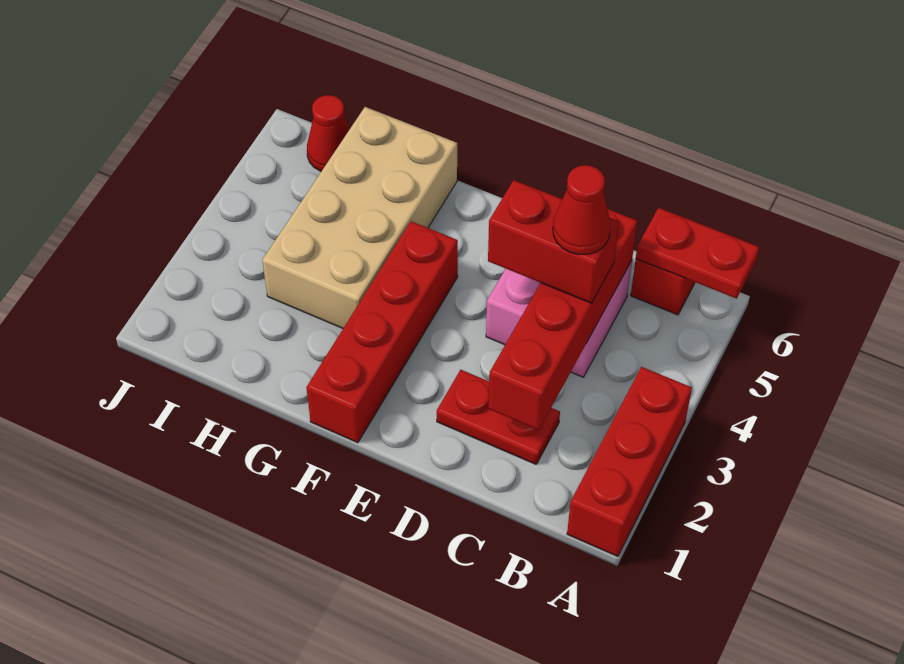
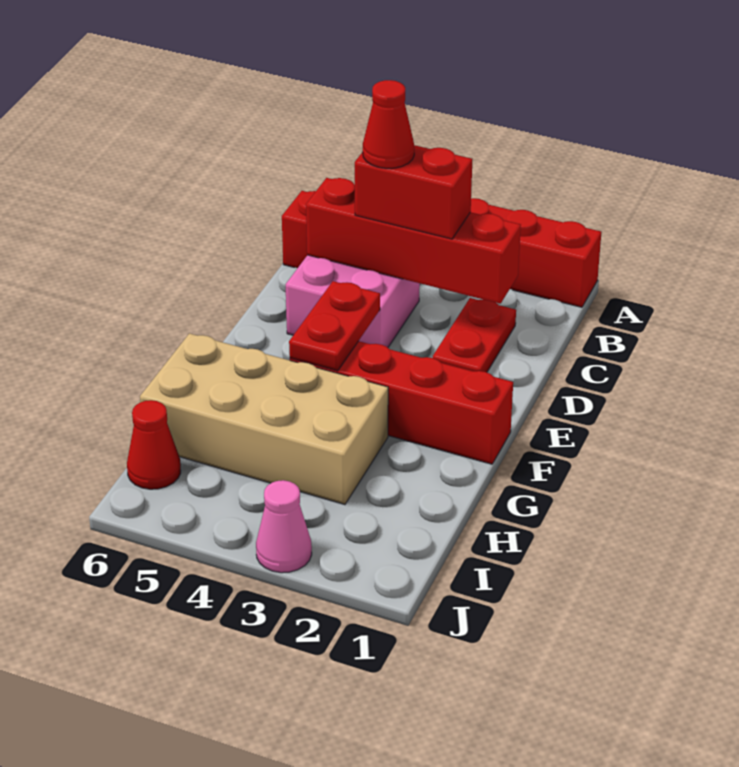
red plate A6:B6 level 2 -> red plate E4:F4 level 2
red brick C4:D4 level 3 -> red brick C3:C4 level 3
none -> pink cone J3 level 1

